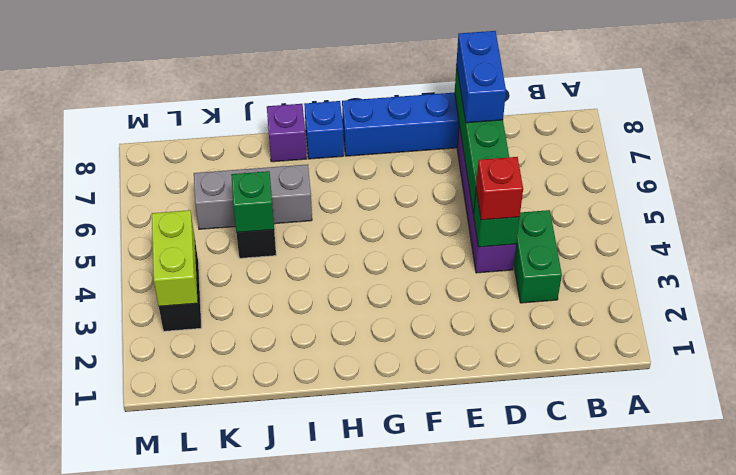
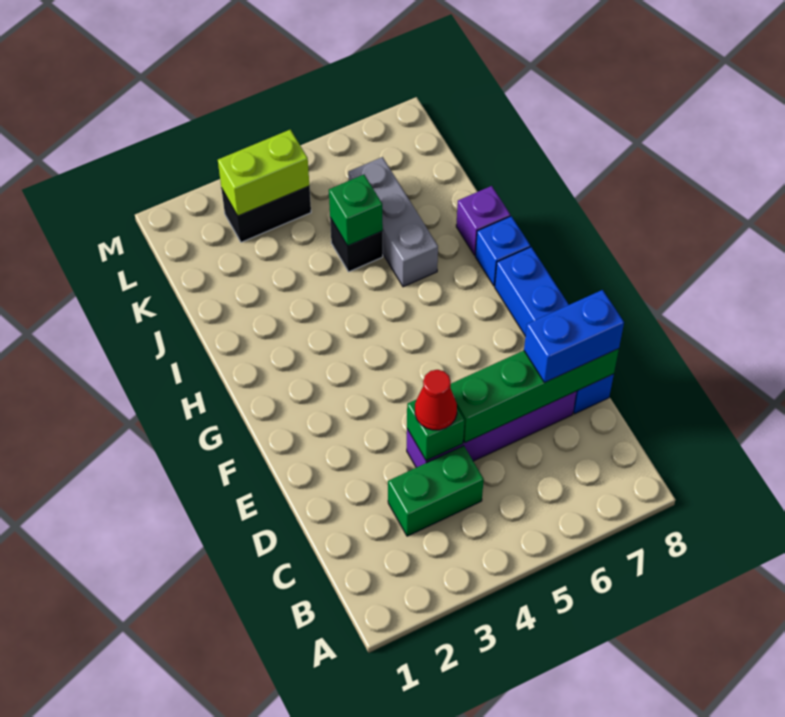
red brick D4 level 3 -> red cone D4 level 3

